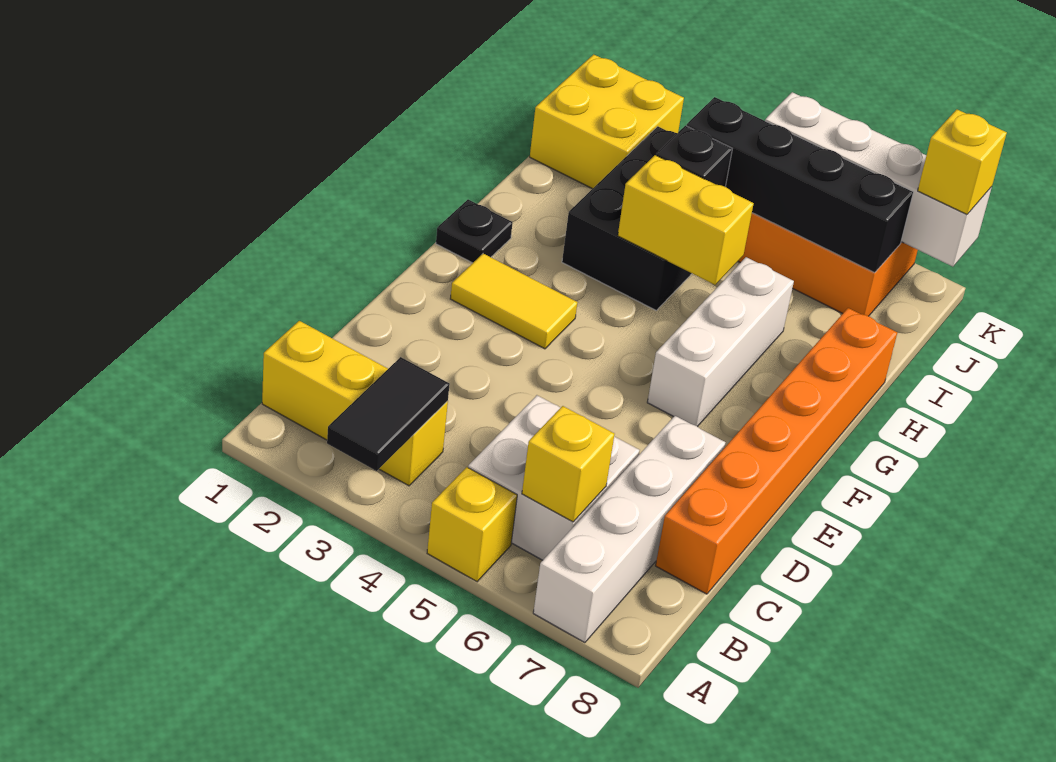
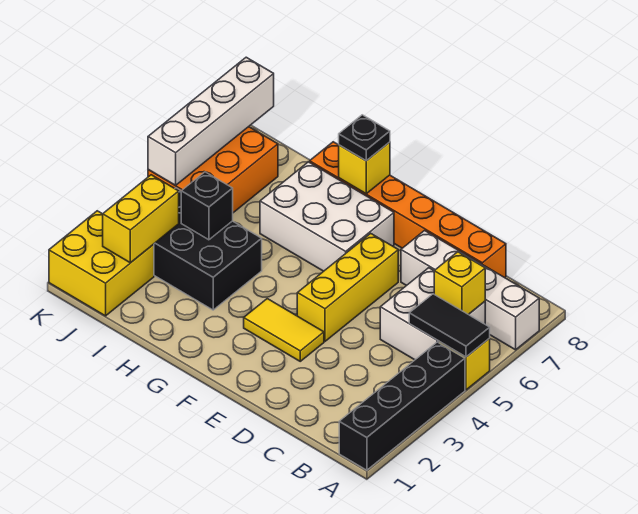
black tile A3:B3 level 2 -> black tile A5:B5 level 2
yellow brick B1:B3 level 1 -> yellow brick E4:E6 level 1
yellow tile F2:F3 level 1 -> yellow tile E3:F3 level 1
white brick F6:H6 level 1 -> white brick F6:H7 level 1
black plate G1 level 1 -> black plate G8 level 3
yellow brick H4:H5 level 2 -> yellow brick J2:J3 level 2
black brick J4:J7 level 2 -> black brick A1:A4 level 1
yellow brick K8 level 3 -> yellow brick G8 level 2

